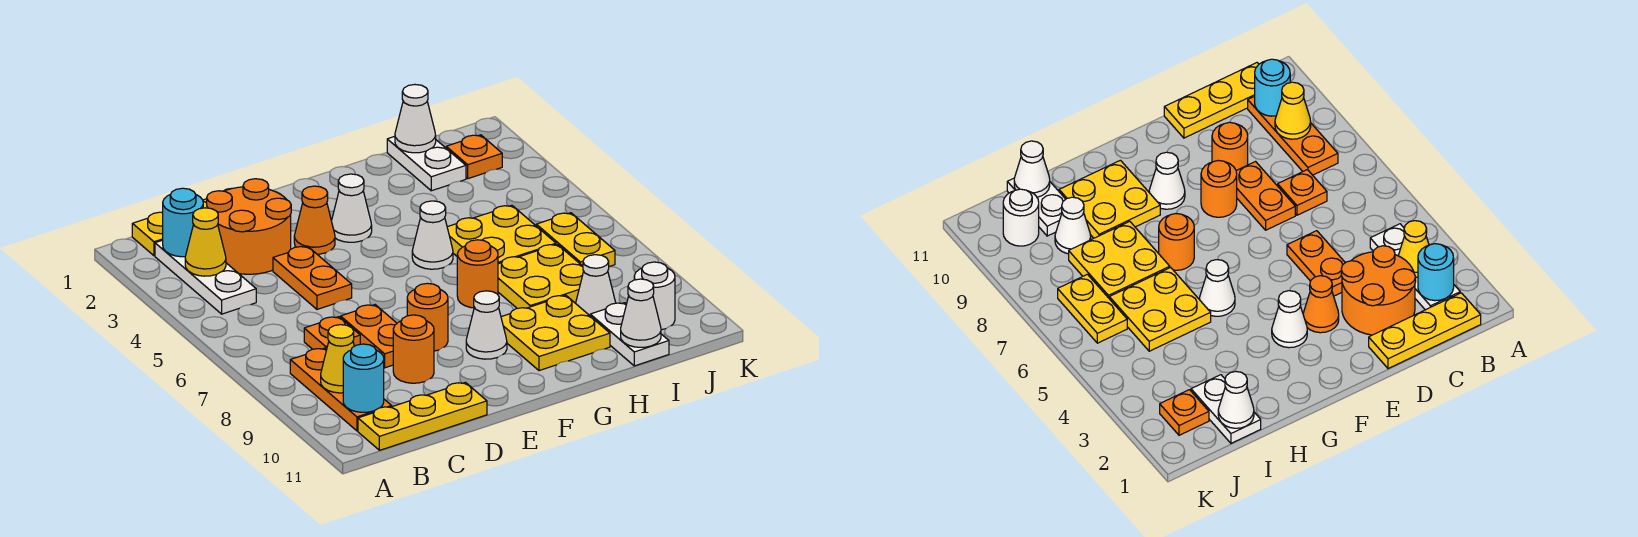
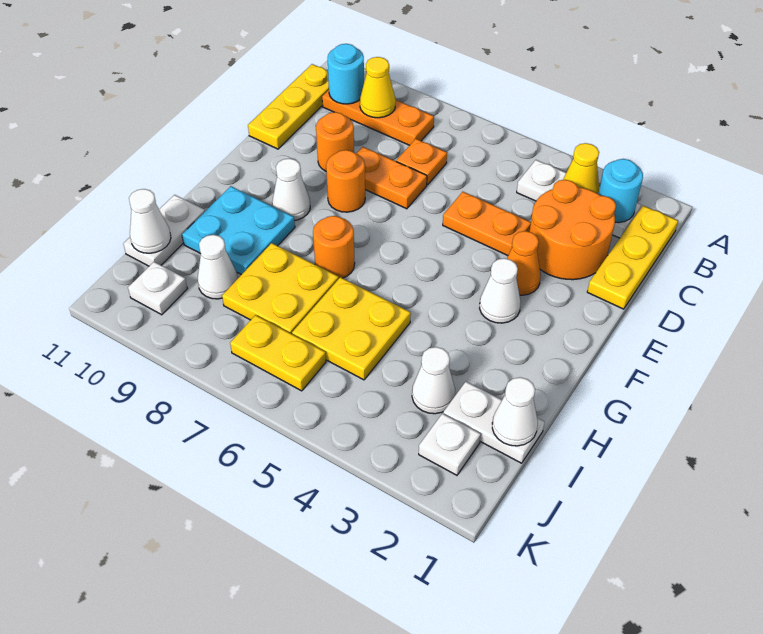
white cone G5 level 1 -> white cone I3 level 1
yellow plate G9:H10 level 1 -> cyan plate G9:H10 level 1
white plate I10:I11 level 1 -> white plate H11:I11 level 1
orange plate J2 level 1 -> white plate J2 level 1
white round brick J10 level 1 -> white plate J10 level 1

